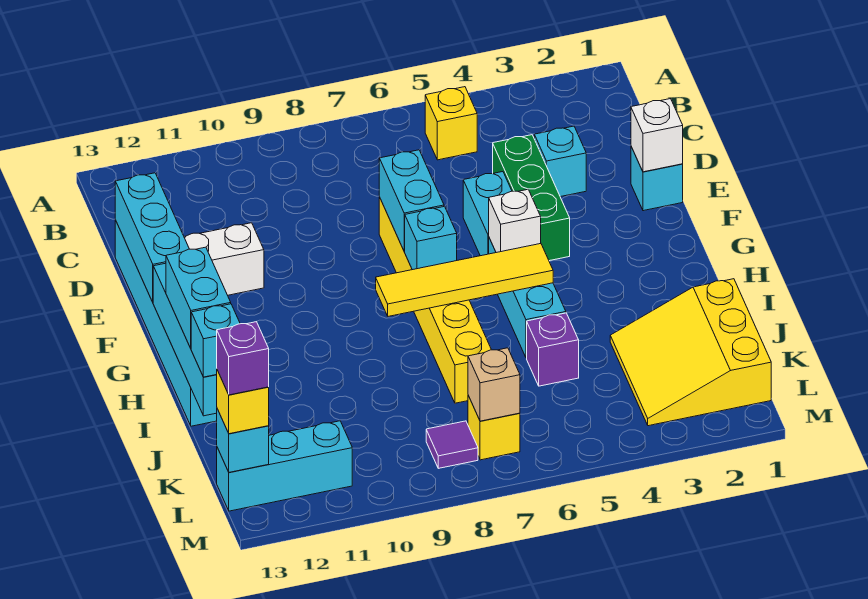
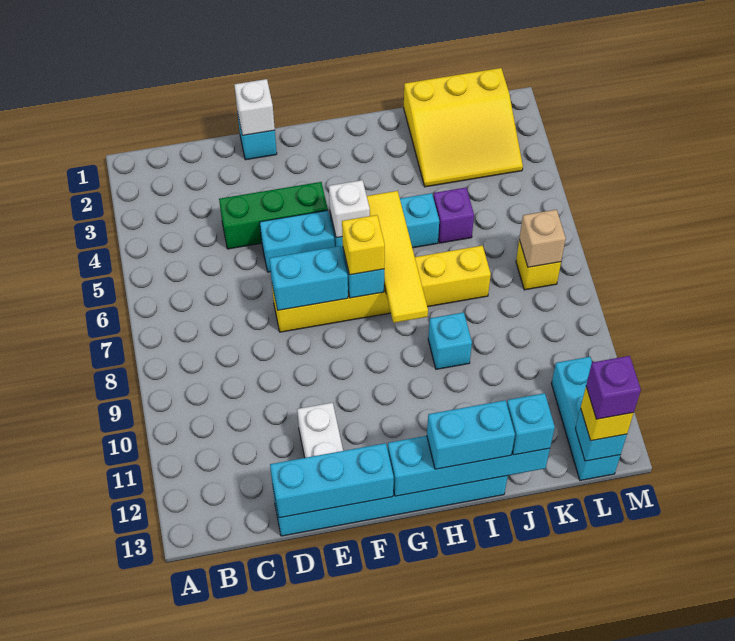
yellow brick B5 level 1 -> yellow brick G7 level 3
cyan brick D3 level 1 -> cyan brick I9 level 1
purple tile L8 level 1 -> none

